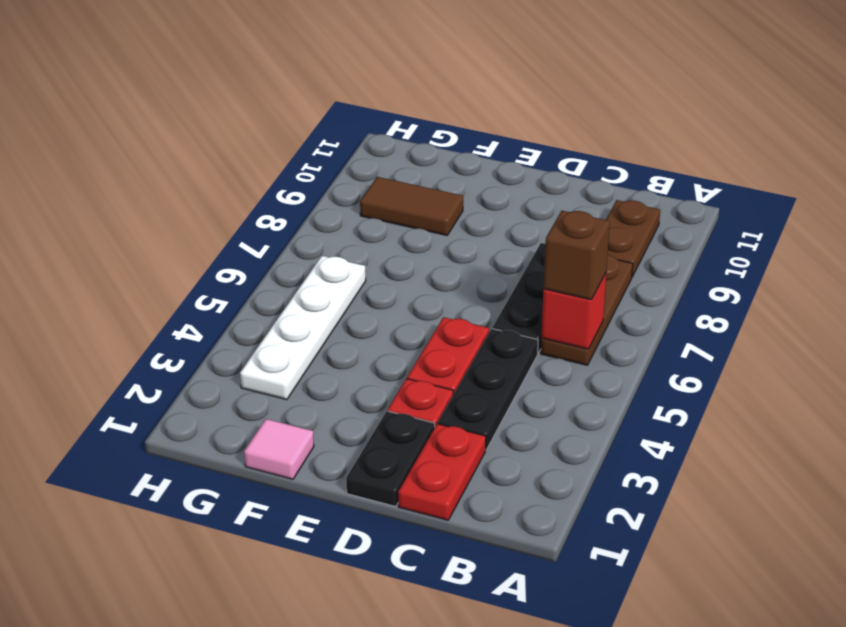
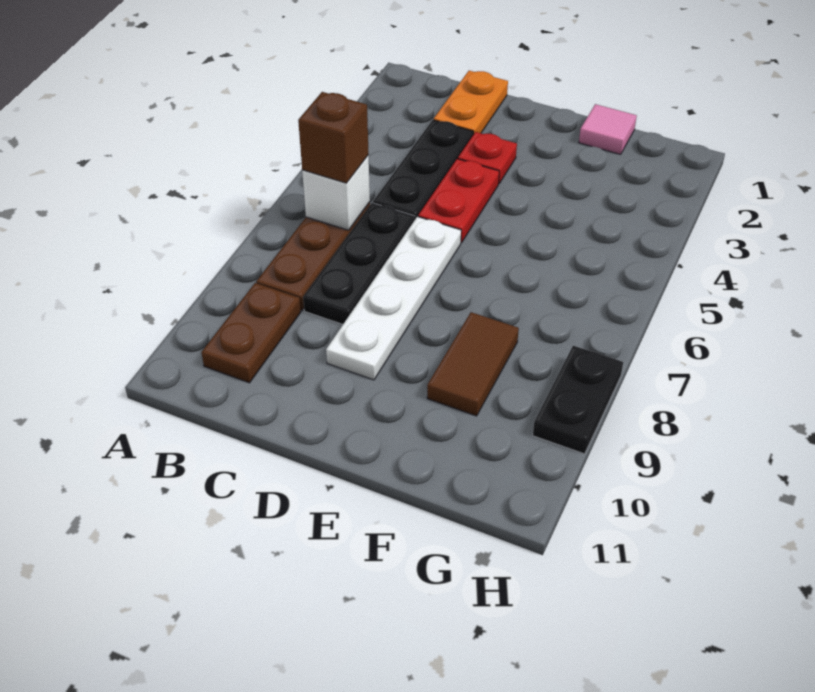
red brick B6 level 2 -> white brick B6 level 2
red plate C1:C2 level 1 -> orange plate C1:C2 level 1
black plate D1:D2 level 1 -> black plate H8:H9 level 1
brown tile F9:G9 level 1 -> brown tile F8:F9 level 1
white plate G3:G6 level 1 -> white plate D6:D9 level 1

